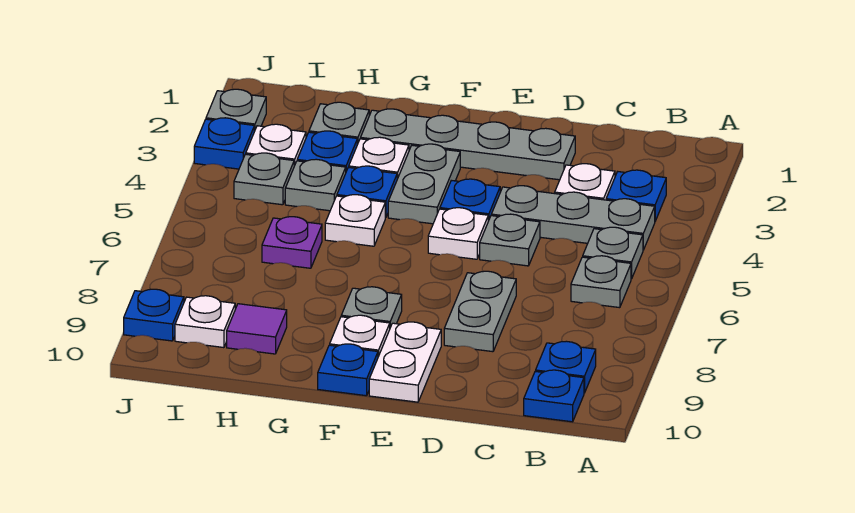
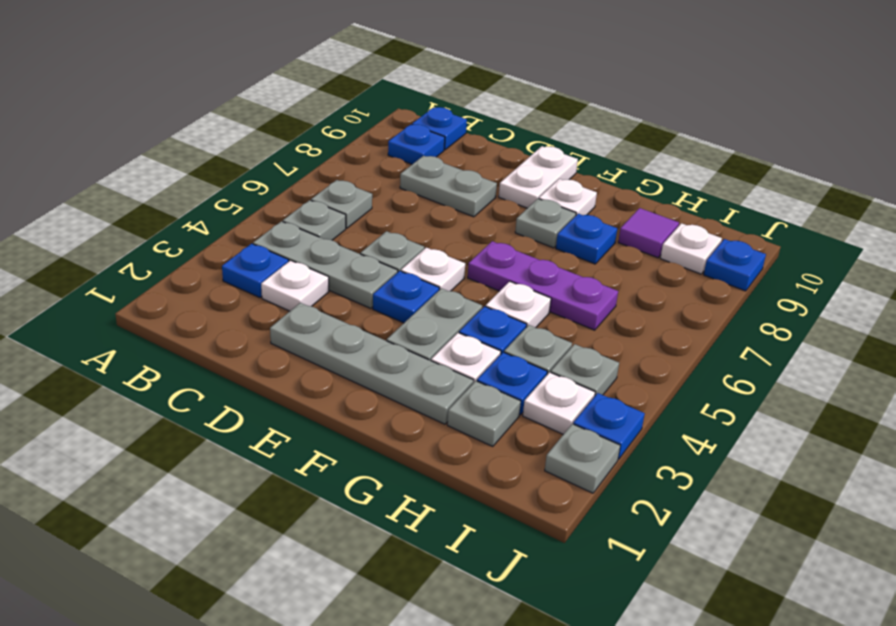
grey plate D7:D8 level 1 -> grey plate C8:D8 level 1
blue plate F10 level 1 -> blue plate G8 level 1
purple plate H6 level 1 -> purple plate F6:H6 level 1

